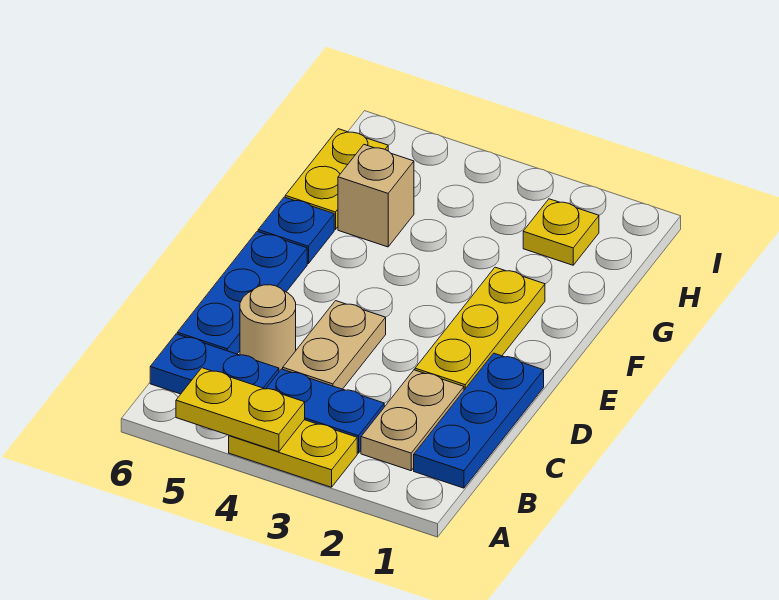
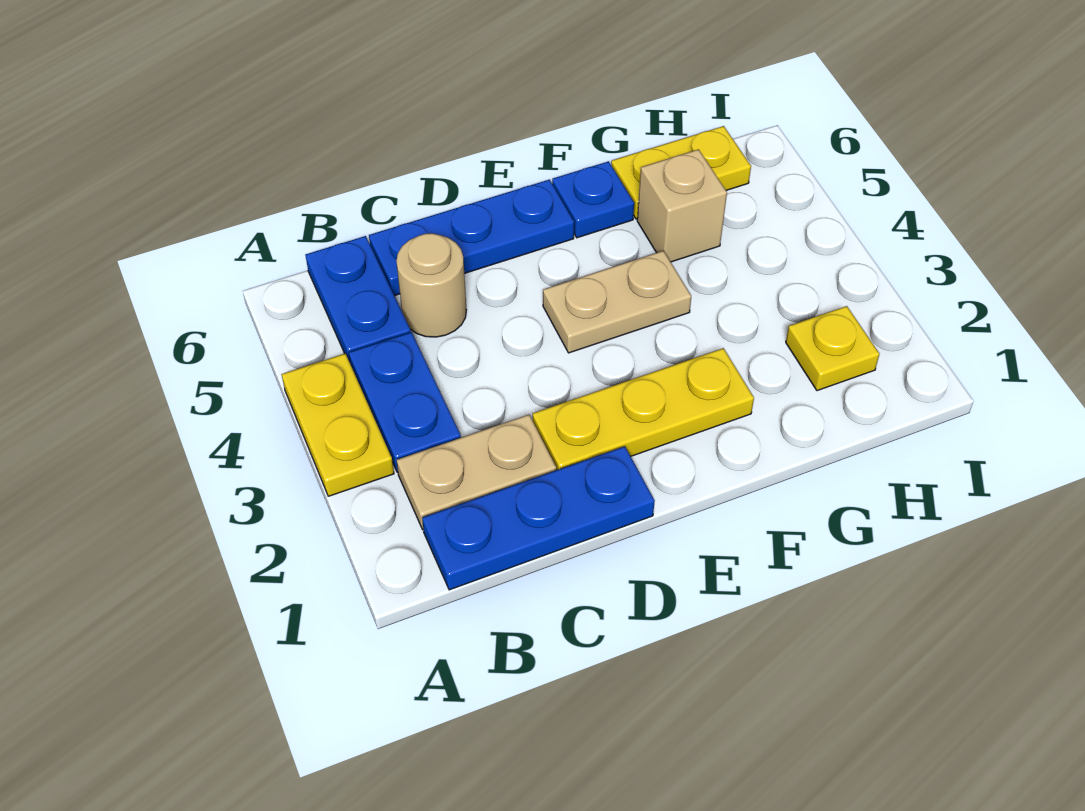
yellow plate A4:A5 level 2 -> none
tan plate C4:D4 level 1 -> tan plate E4:F4 level 1

